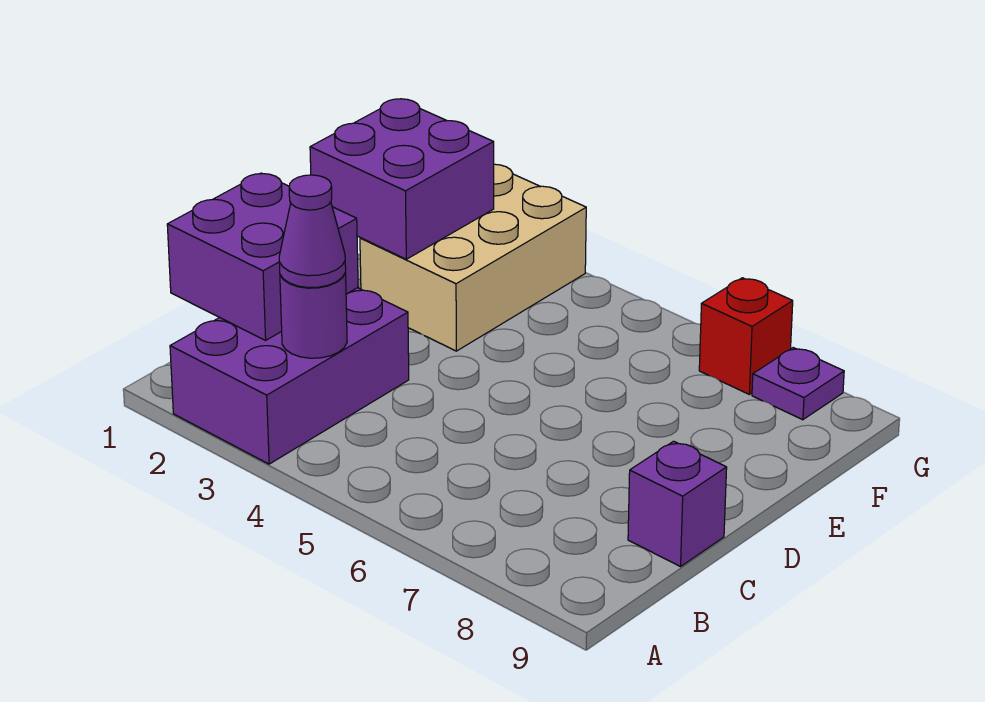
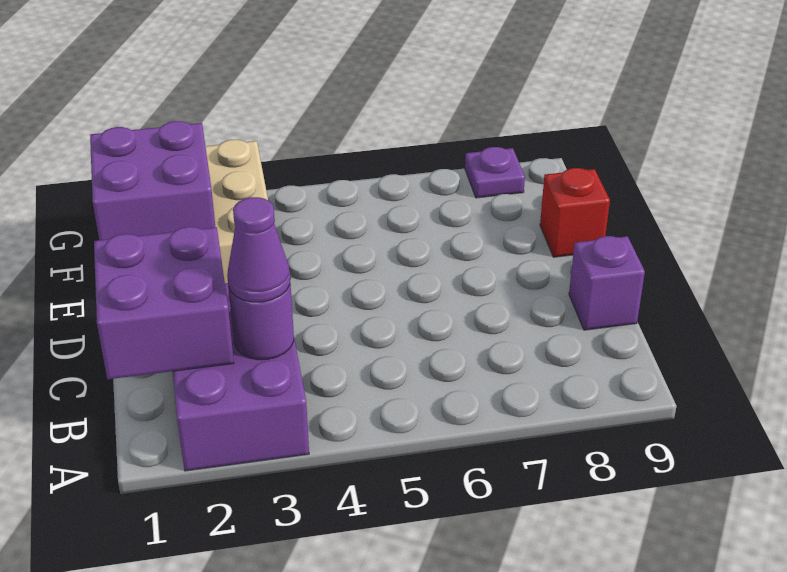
red brick G7 level 1 -> red brick E9 level 1

